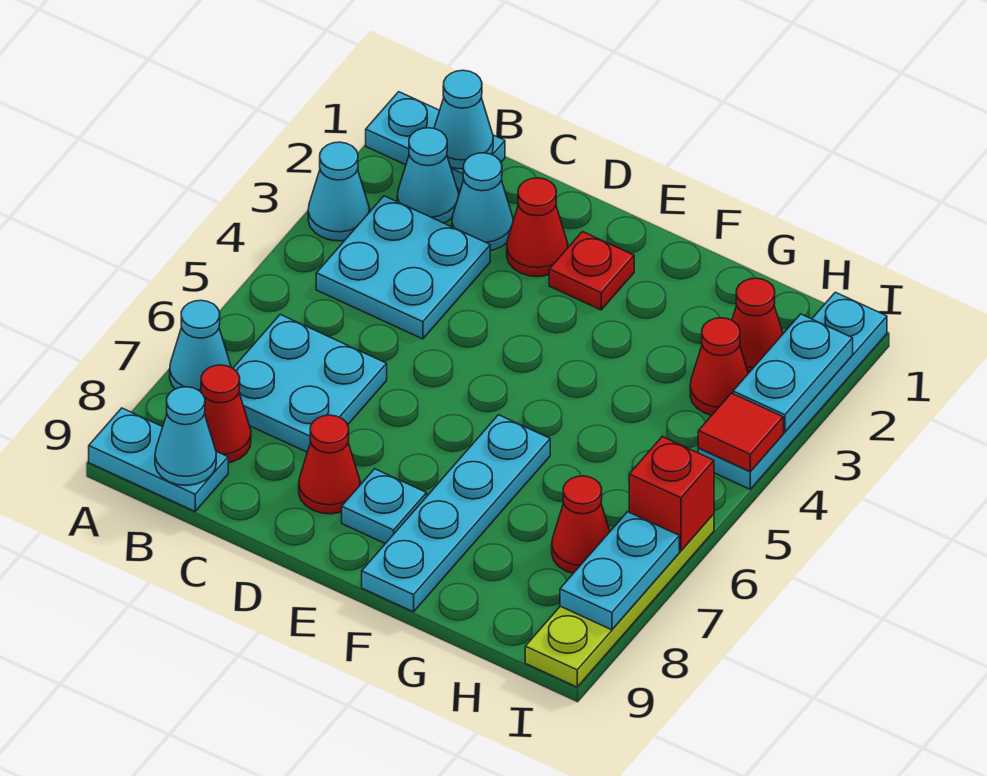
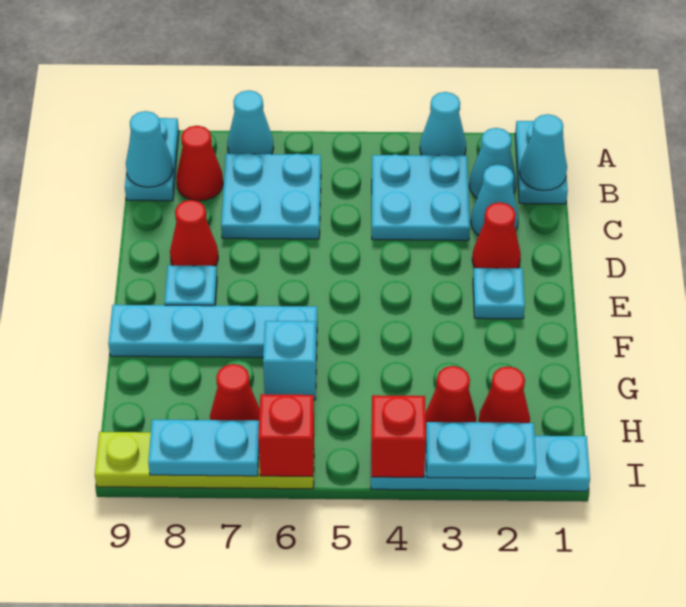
red plate E2 level 1 -> cyan plate E2 level 1
none -> cyan brick G6 level 1
red tile I4 level 2 -> red brick I4 level 2

